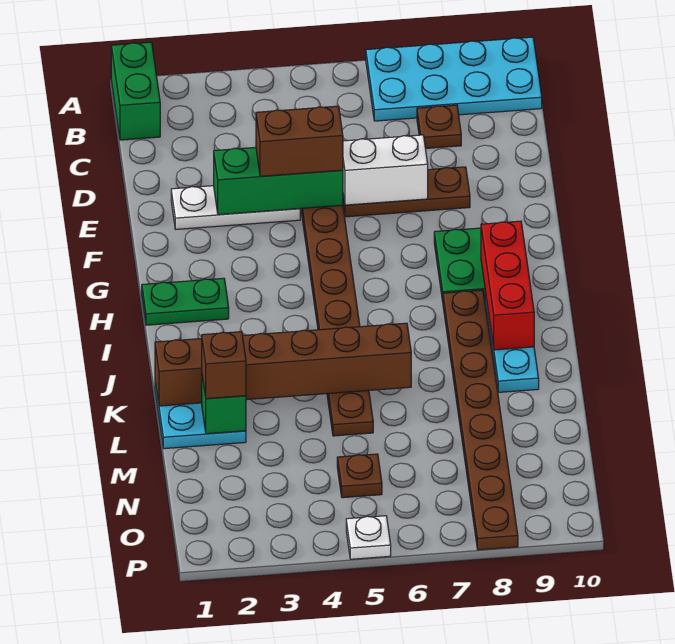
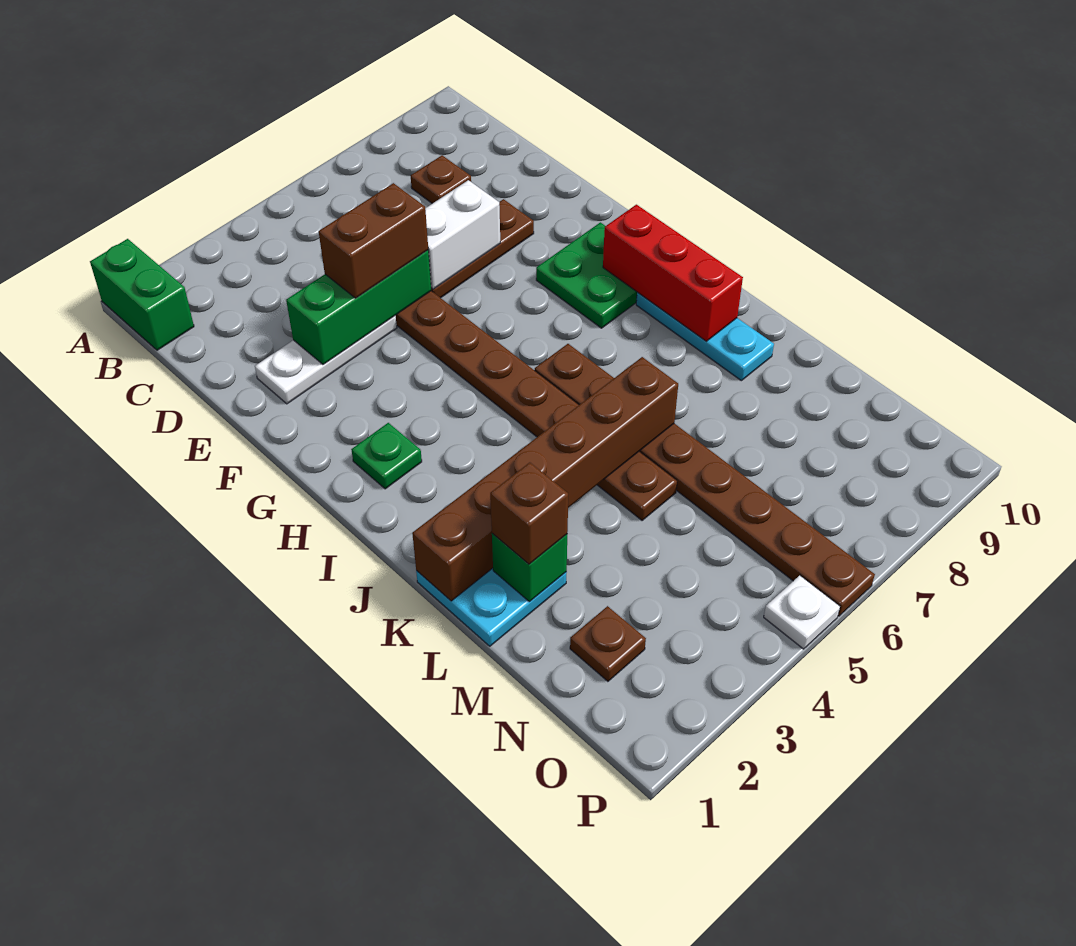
cyan plate A7:B10 level 1 -> none
green plate H1:H2 level 1 -> green plate H2 level 1
brown plate I8:P8 level 1 -> brown plate I6:P6 level 1
brown plate N5 level 1 -> brown plate N2 level 1

